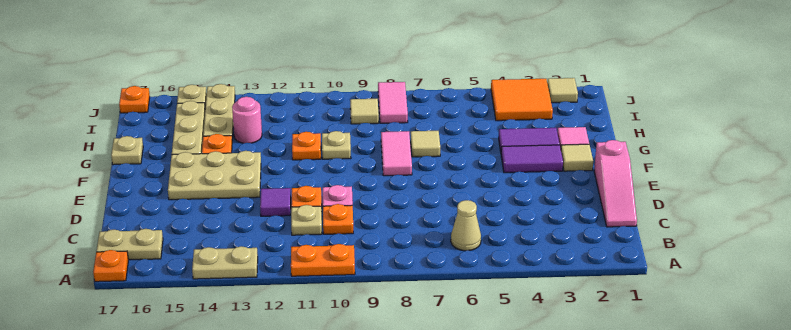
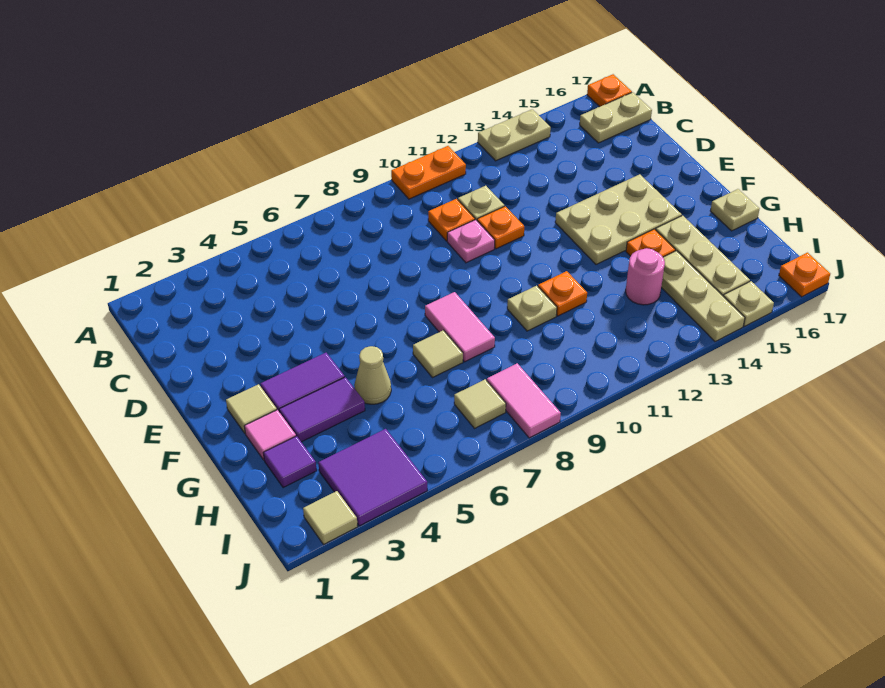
tan cone B6 level 1 -> tan cone G5 level 1
pink slope C1:E1 level 1 top E -> none
purple tile D12 level 1 -> purple tile H2 level 1
orange tile I3:J4 level 1 -> purple tile I3:J4 level 1
tan tile I9 level 1 -> tan tile I7 level 1

